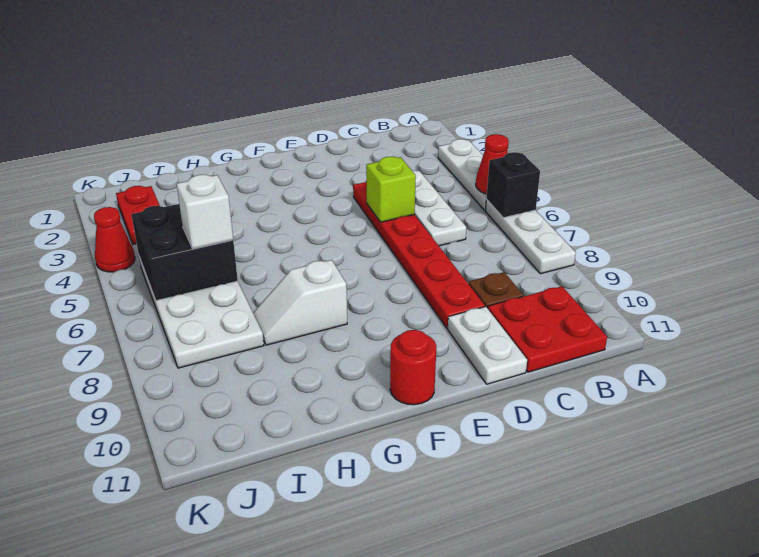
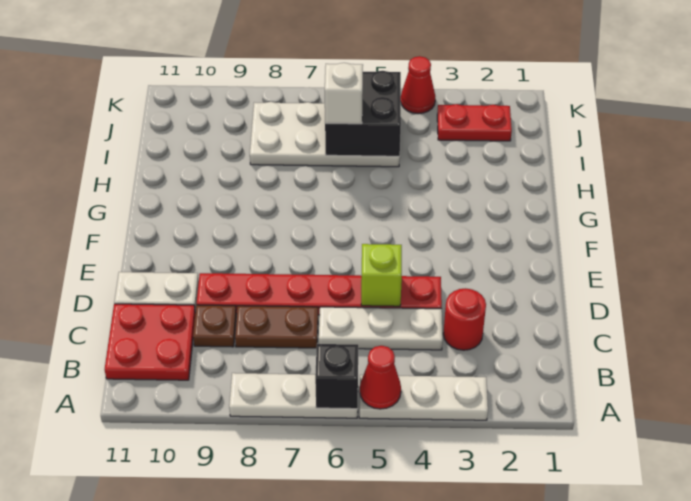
none -> brown plate C7:C8 level 1
red round brick F11 level 1 -> red round brick C3 level 1
white slope G8:H8 level 1 top G -> none

